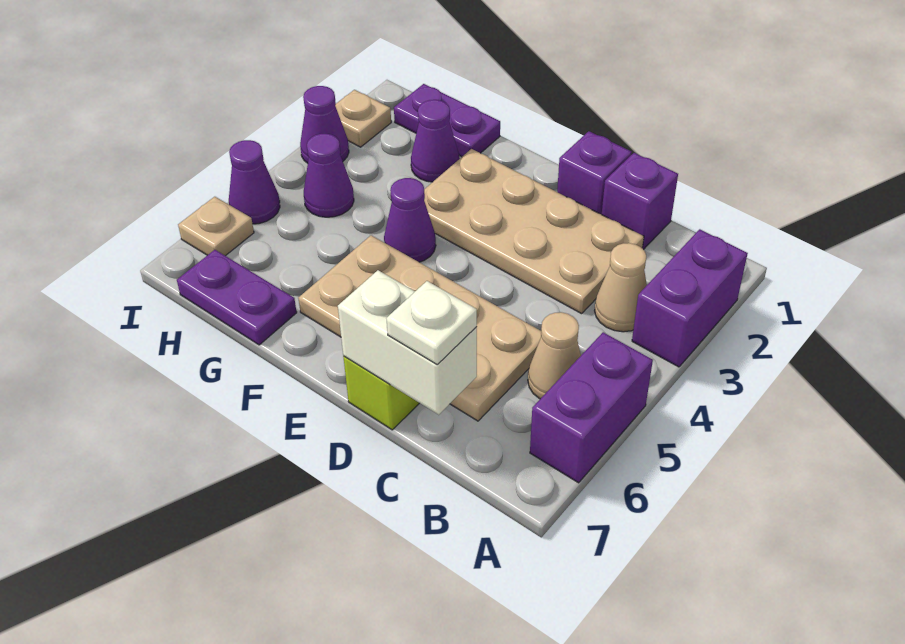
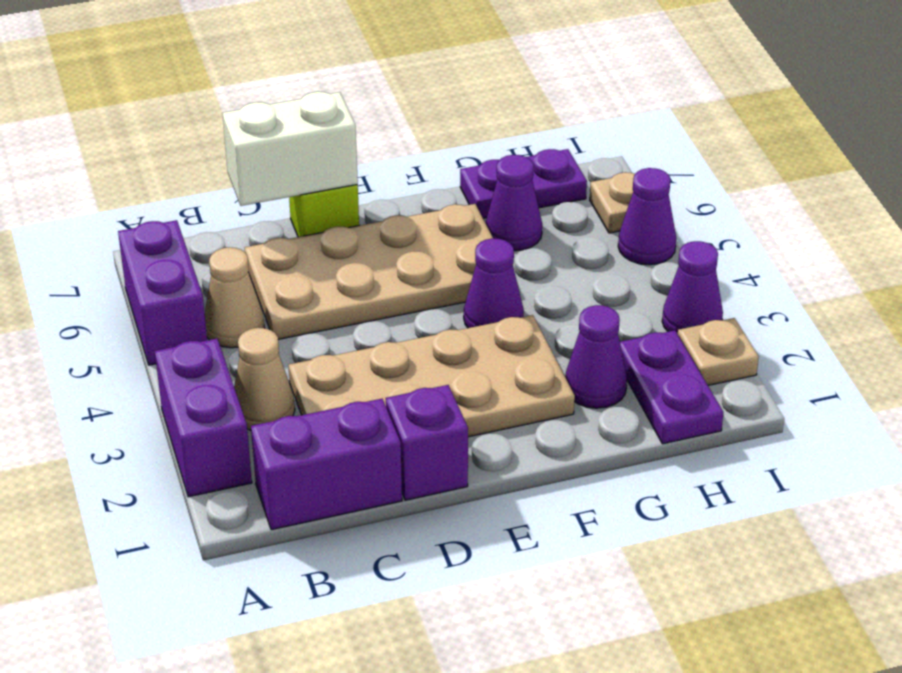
purple brick C1 level 1 -> purple brick B1:C1 level 1
white plate C7 level 3 -> none
purple plate G1:H1 level 1 -> purple plate H1:H2 level 1
purple cone H4 level 1 -> purple cone G6 level 1

